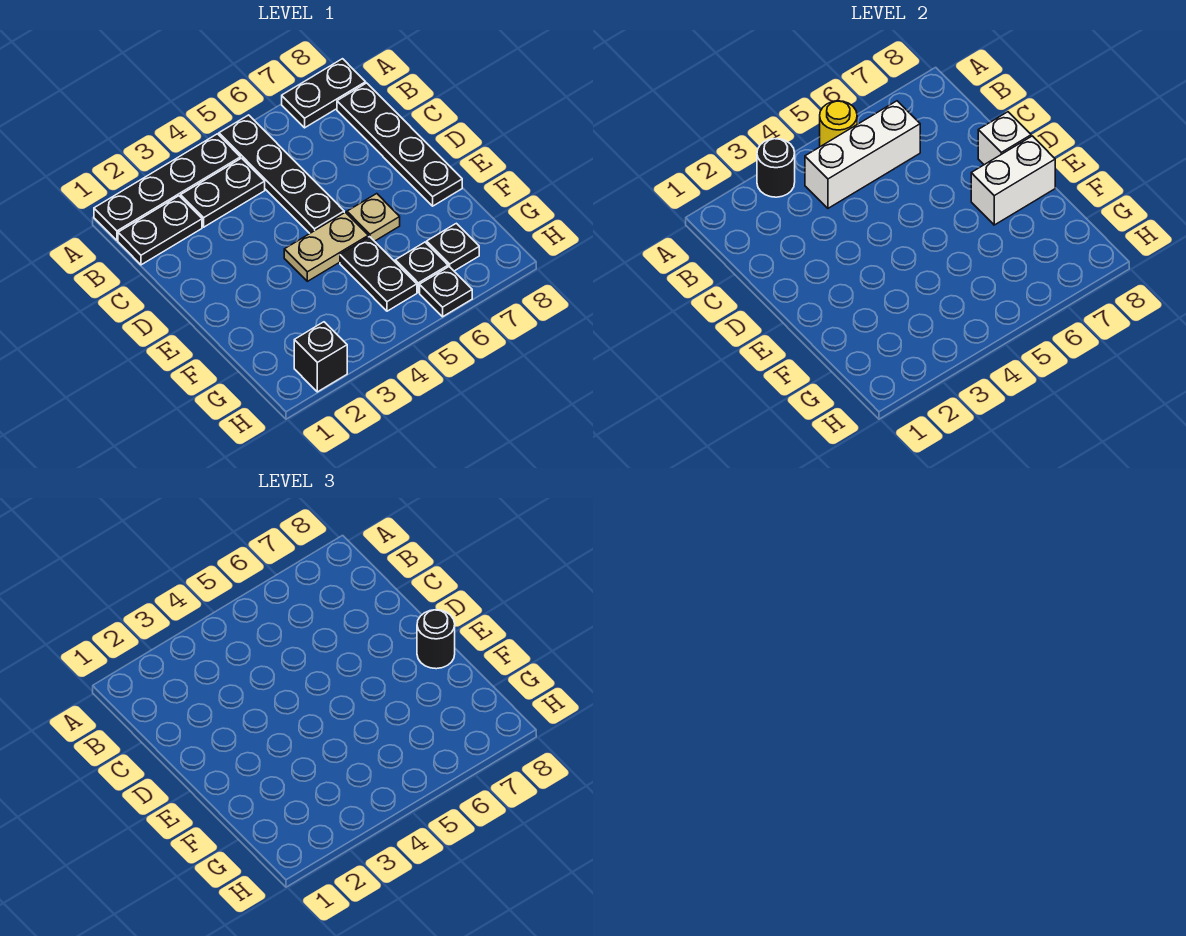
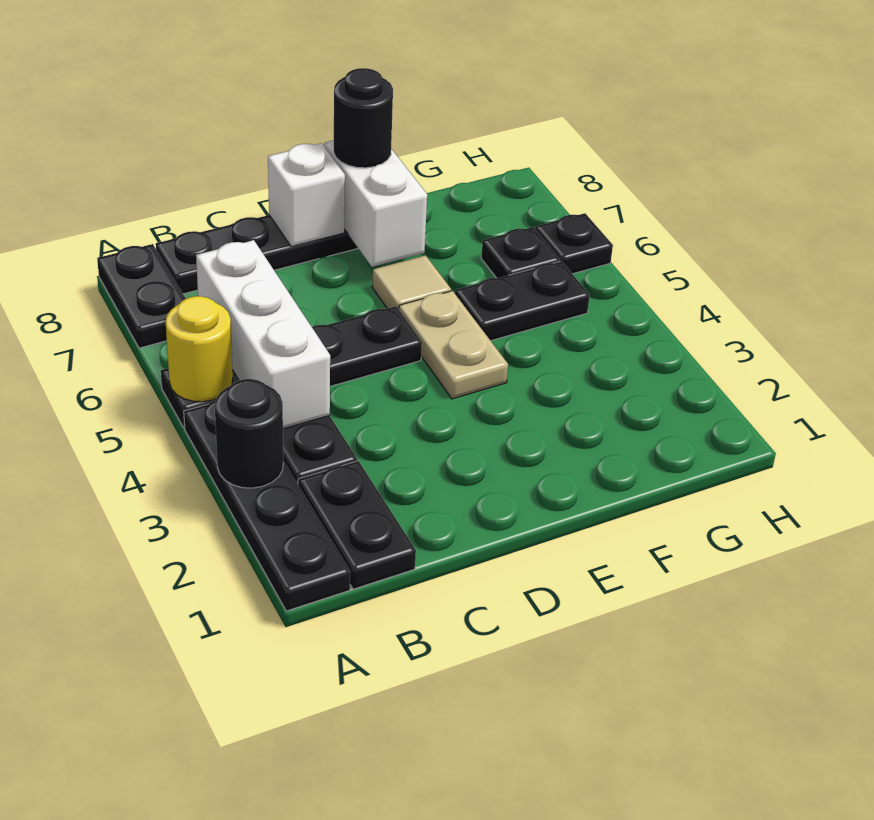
tan plate E6 level 1 -> tan tile E6 level 1
black plate G7 level 1 -> none
black brick H2 level 1 -> none

